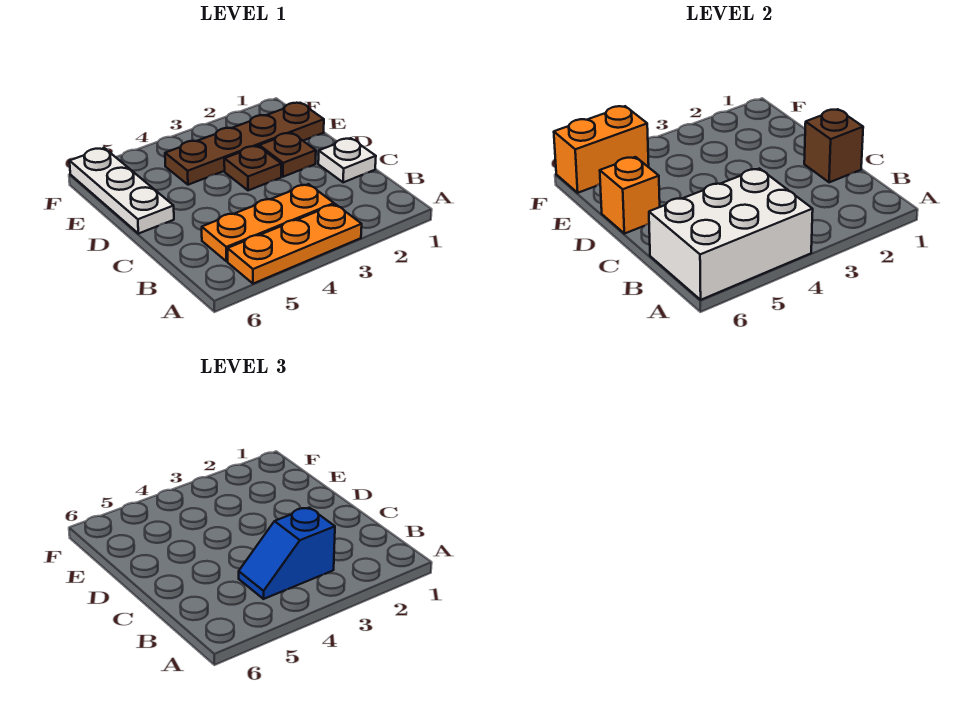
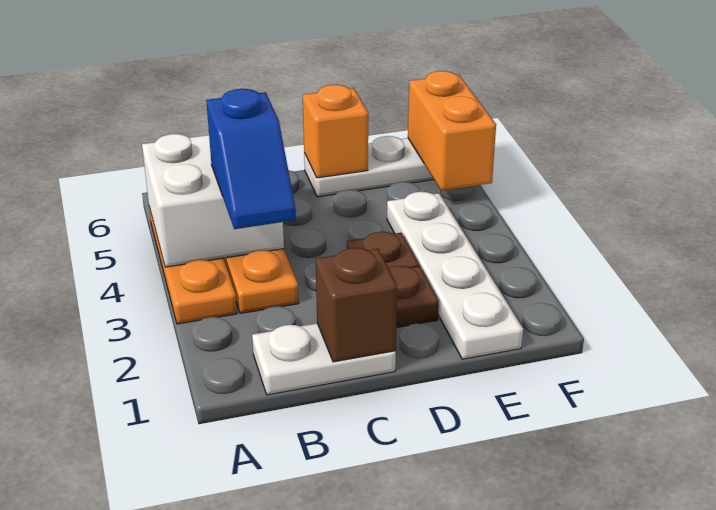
white brick A4:B6 level 2 -> white brick A4:B5 level 2
blue slope B3:B4 level 3 top 3 -> blue slope B3:B4 level 3 top 4
white plate C1 level 1 -> white plate B1:C1 level 1
brown plate E1:E4 level 1 -> white plate E1:E4 level 1

